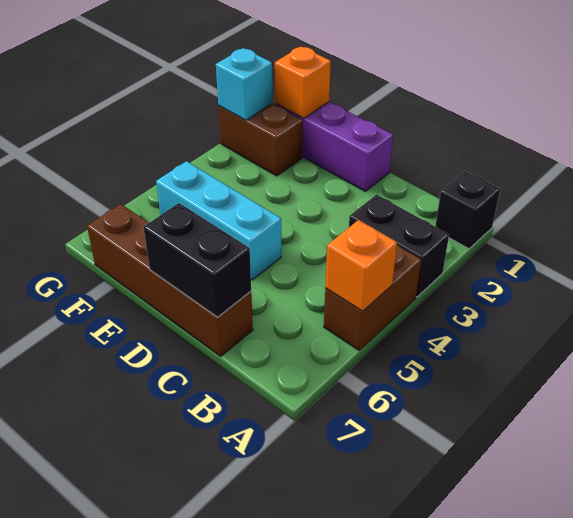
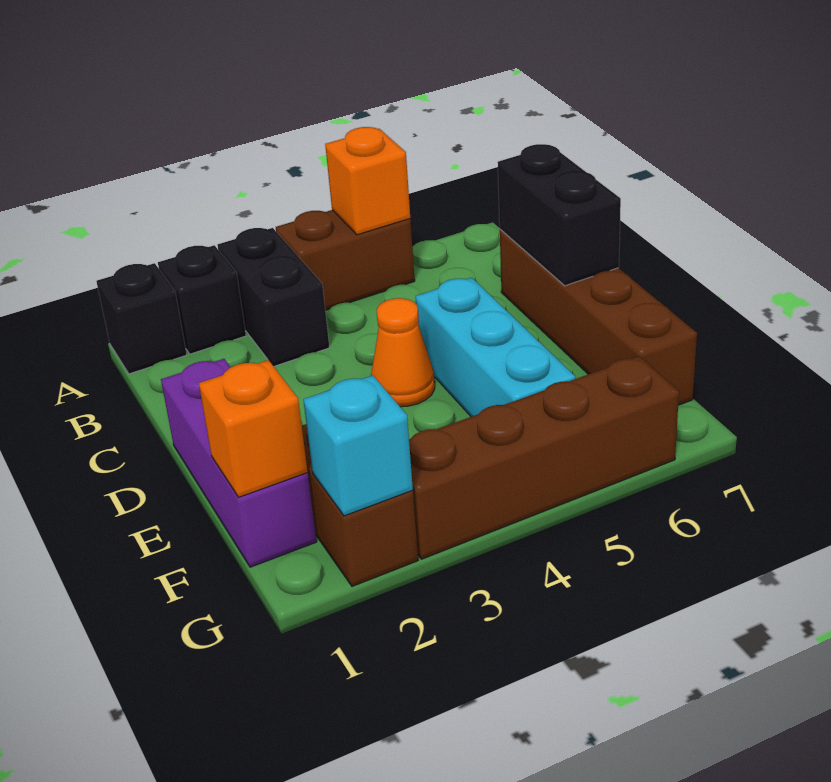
none -> black brick A2 level 1
none -> orange cone D4 level 1
none -> brown brick G3:G6 level 1

